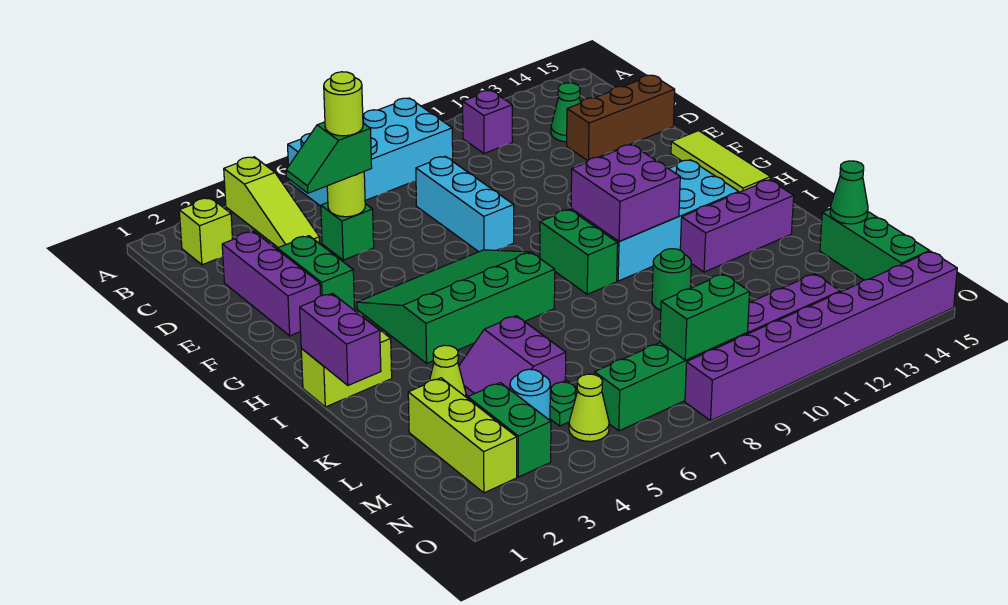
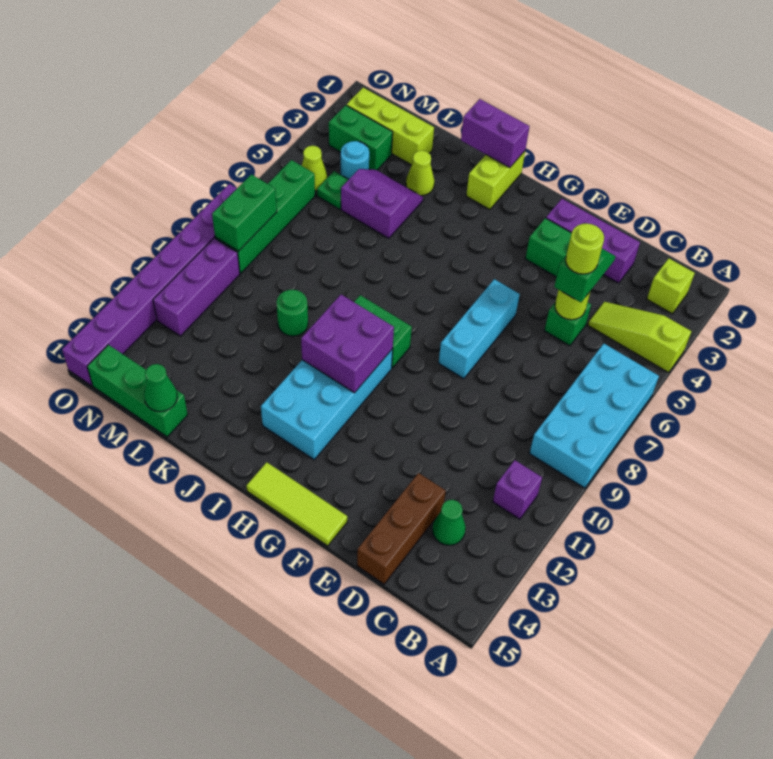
cyan brick D8:F8 level 1 -> cyan brick F6:F8 level 1
green slope G4:I7 level 1 top I -> none
purple brick J12:J14 level 1 -> none

